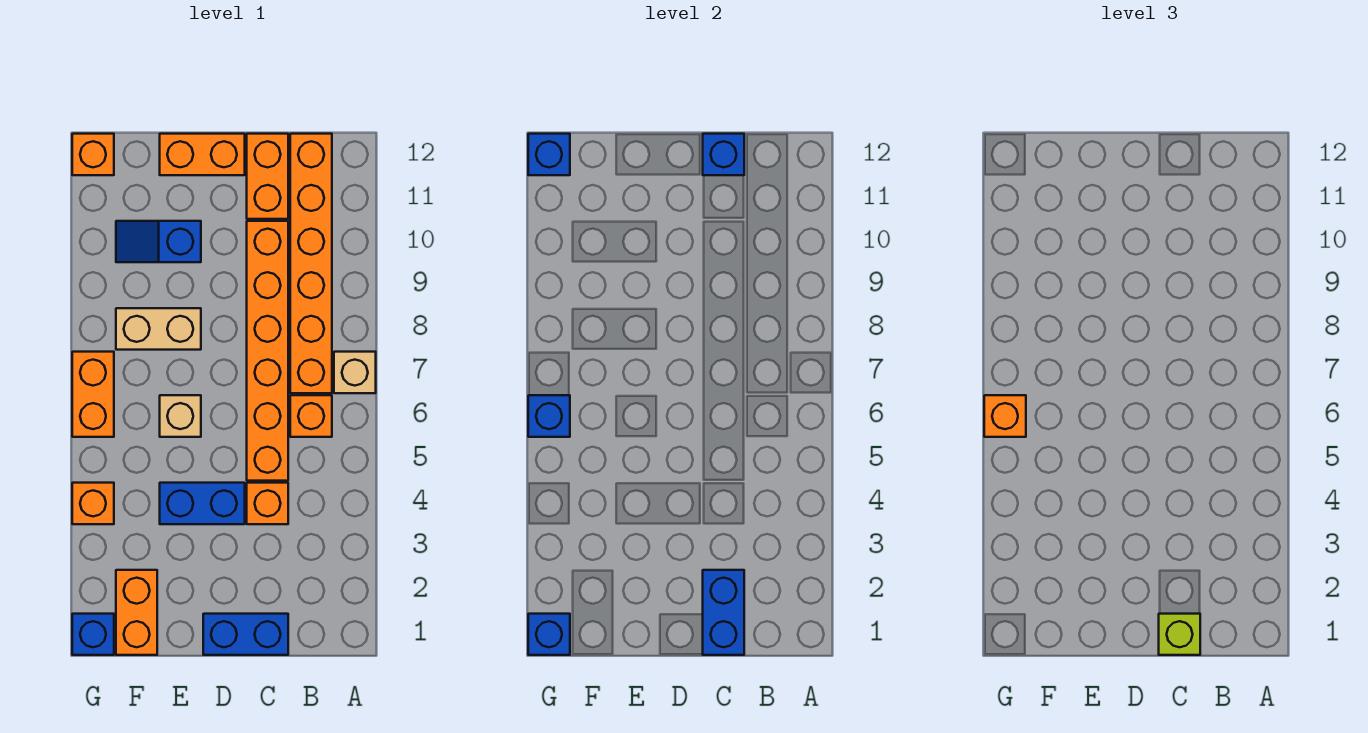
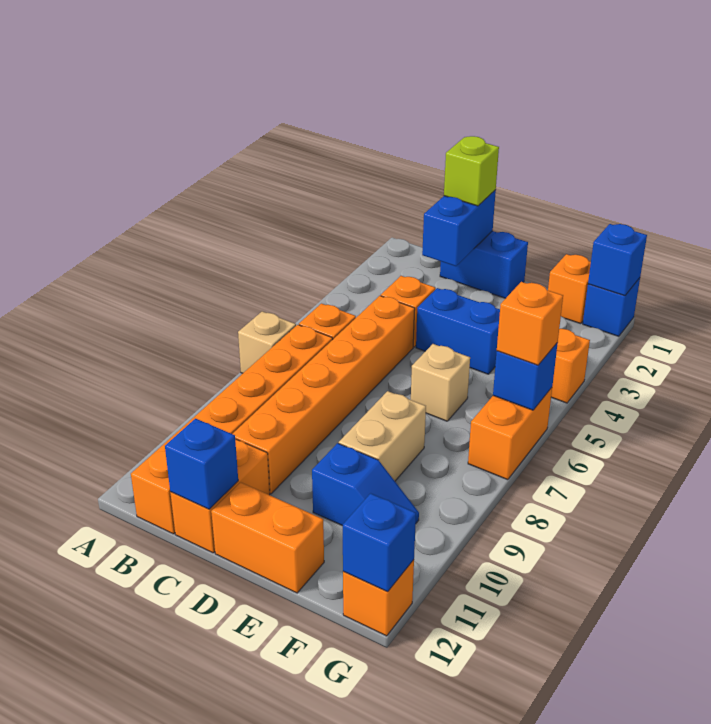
tan brick E8:F8 level 1 -> tan brick E8:E9 level 1
orange brick F1:F2 level 1 -> orange brick F1 level 1

